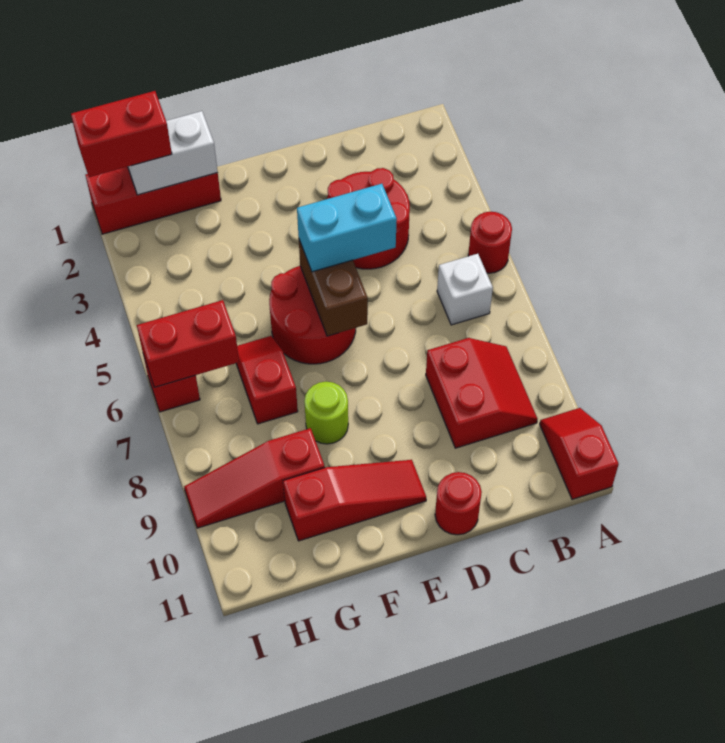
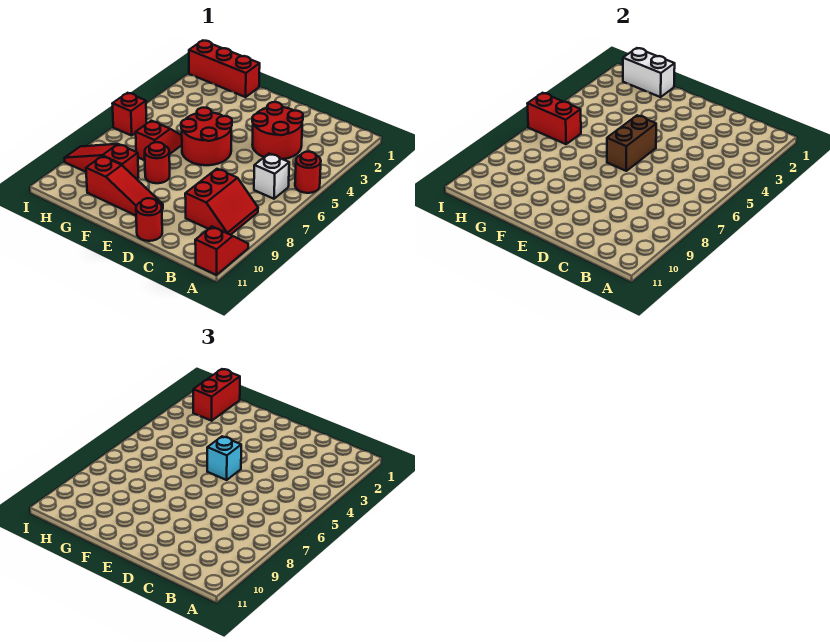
cyan brick D5:E5 level 3 -> cyan brick E5 level 3
lime round brick F8 level 1 -> red round brick F8 level 1
red brick H1:I1 level 3 -> red brick H1:H2 level 3

